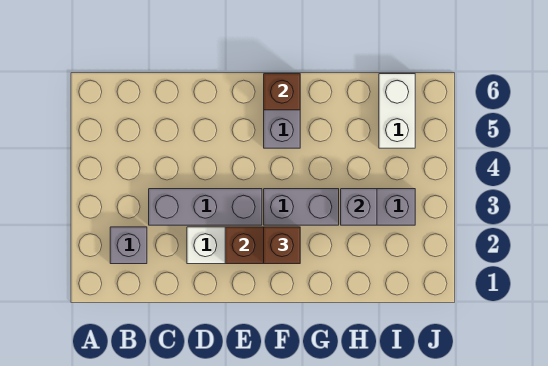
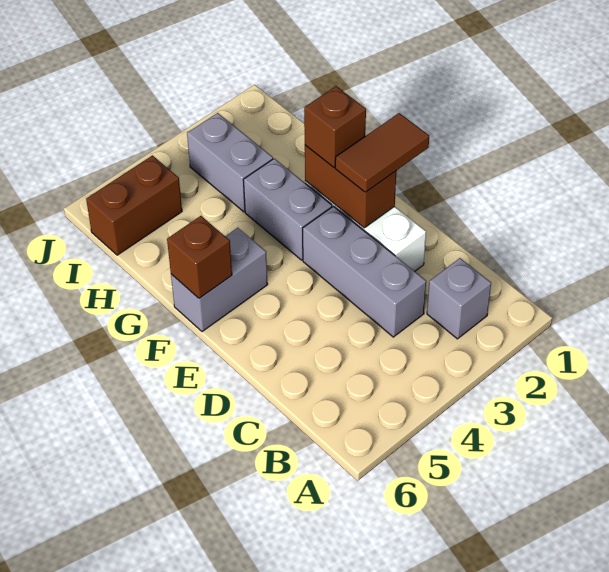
none -> brown tile E1:E2 level 3
grey brick H3 level 2 -> none
white brick I5:I6 level 1 -> brown brick I5:I6 level 1

